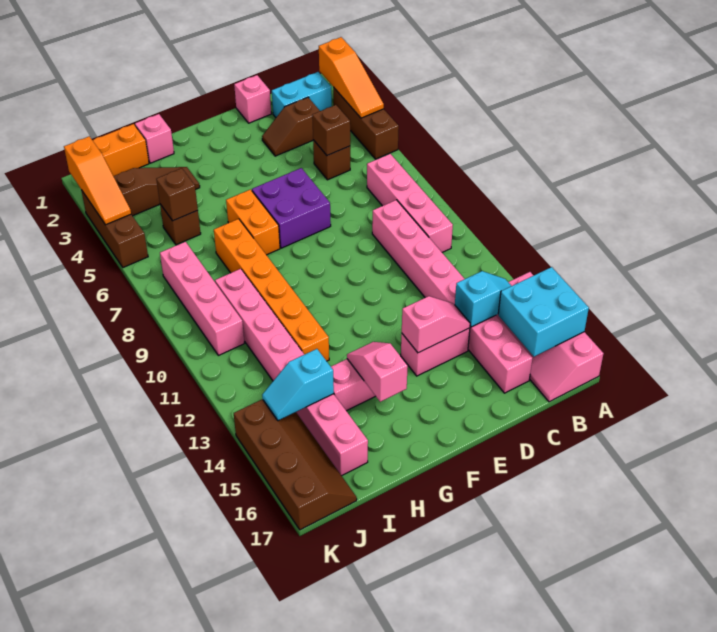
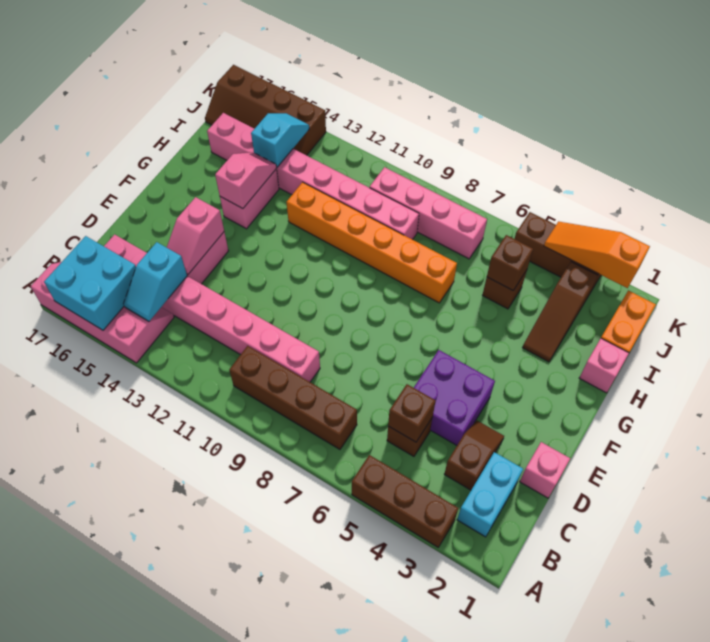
orange slope A2:A4 level 2 top 2 -> none
pink brick B7:B10 level 1 -> brown brick B7:B10 level 1
purple brick E6:F7 level 1 -> purple brick D4:E5 level 1
orange brick G6:G7 level 1 -> none
pink slope G14:G15 level 2 top 15 -> pink slope G14:H14 level 2 top G

